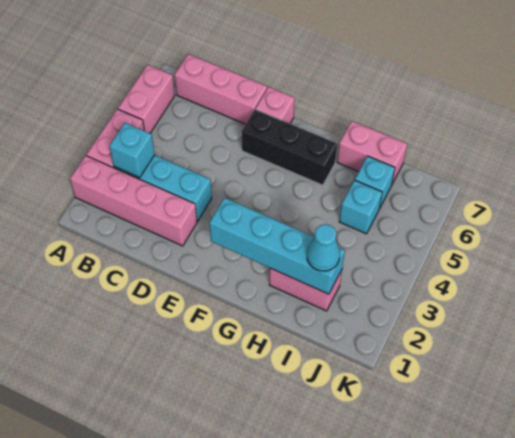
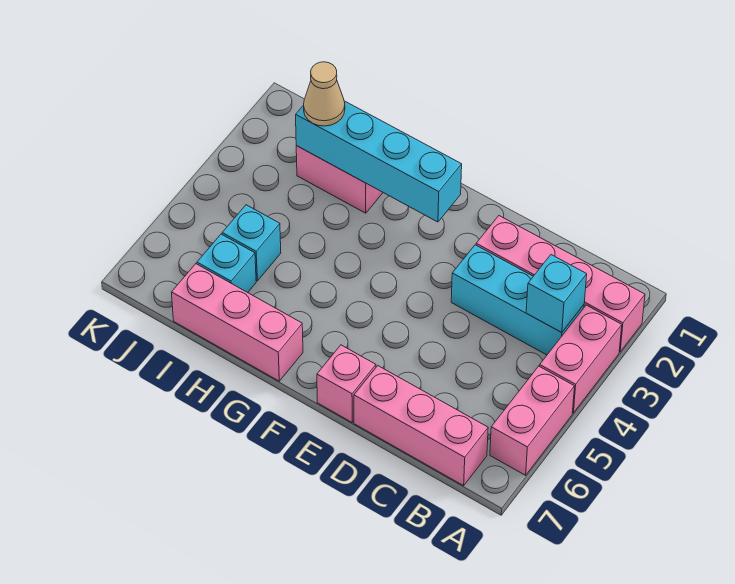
black brick E6:G6 level 1 -> none
pink brick H7:I7 level 1 -> pink brick G7:I7 level 1
cyan cone I2 level 3 -> tan cone I2 level 3

